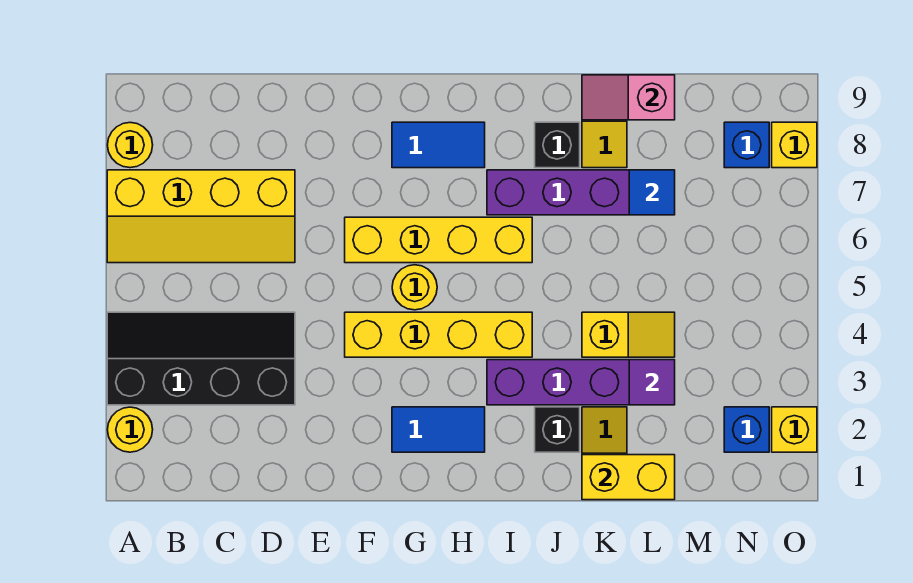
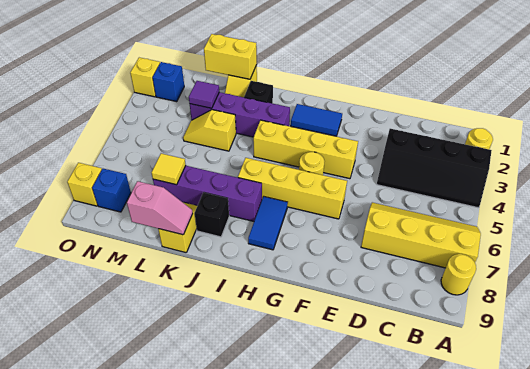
blue tile G8:H8 level 1 -> blue tile H7:H8 level 1
blue tile L7 level 2 -> yellow tile L7 level 2

